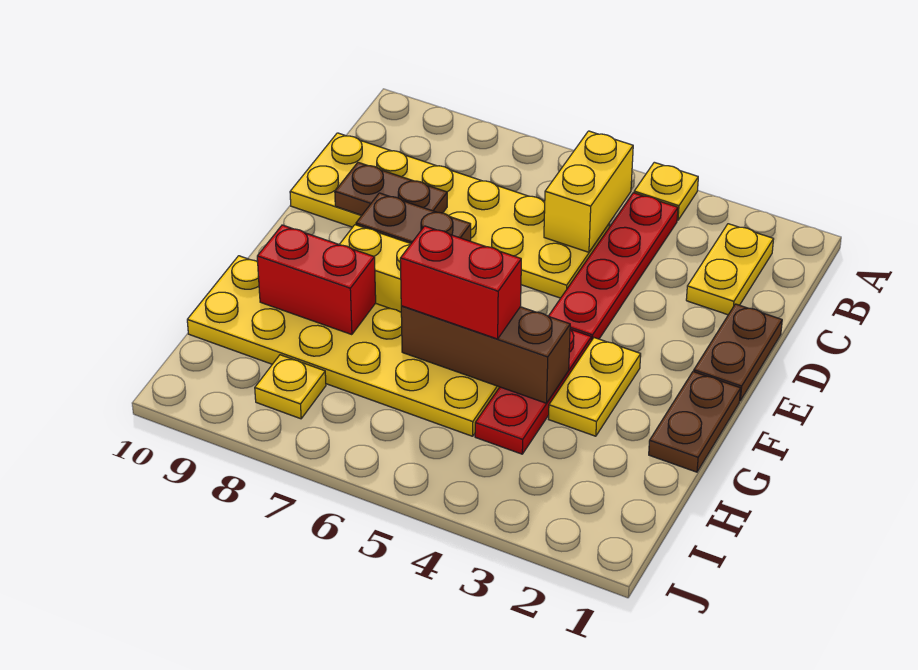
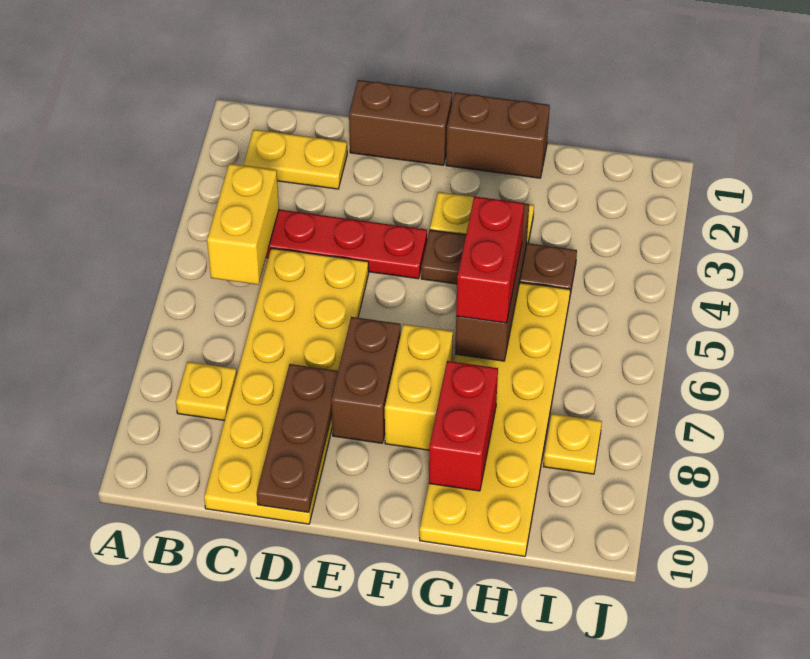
yellow plate A4 level 1 -> yellow plate B8 level 1
yellow brick B5:C5 level 2 -> yellow brick B4:B5 level 2
brown plate D1:E1 level 1 -> brown brick D1:E1 level 1
brown plate D8:D9 level 2 -> brown plate D8:D10 level 2
brown plate F1:G1 level 1 -> brown brick F1:G1 level 1
red plate F4:H4 level 1 -> brown plate F4:H4 level 1

